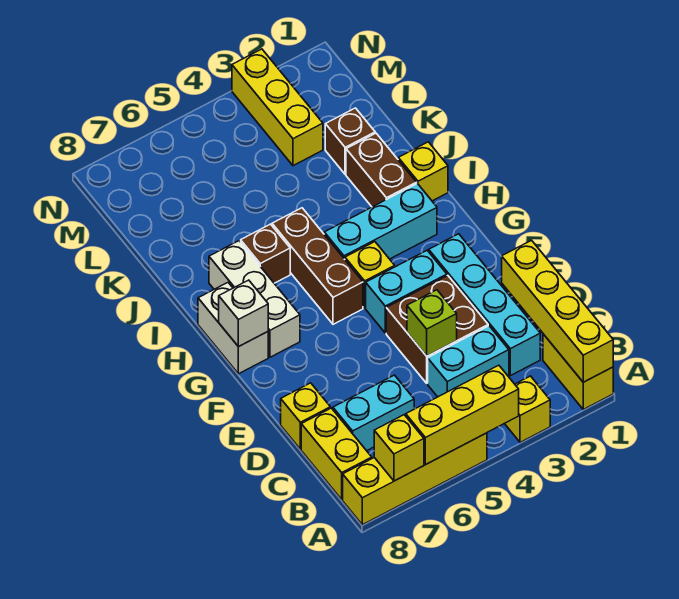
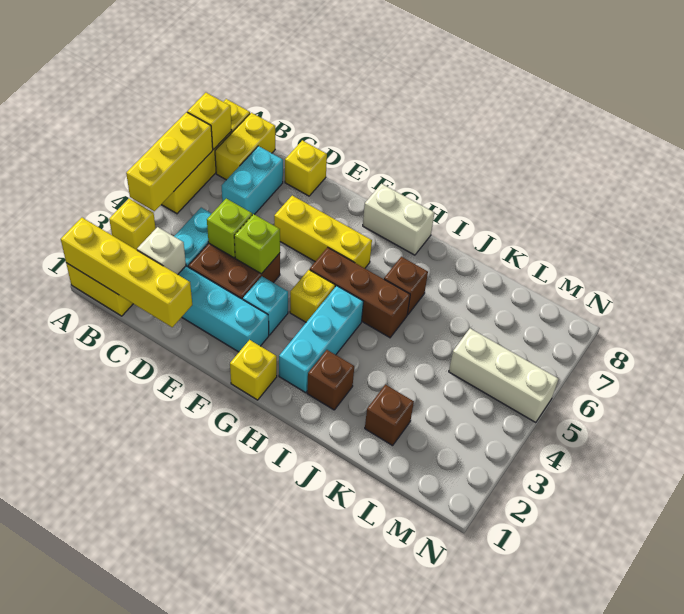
yellow brick B8:C8 level 1 -> yellow brick B7:B8 level 1
none -> lime brick E4 level 2
cyan brick F3:F4 level 1 -> cyan brick F3 level 1
white brick G7:I7 level 1 -> white brick L5:N5 level 1
white brick G8 level 2 -> white brick C2 level 2
yellow brick I1 level 1 -> yellow brick G1 level 1
brown brick I2:J2 level 1 -> brown brick I2 level 1
yellow brick L3:N3 level 1 -> yellow brick E6:G6 level 1

